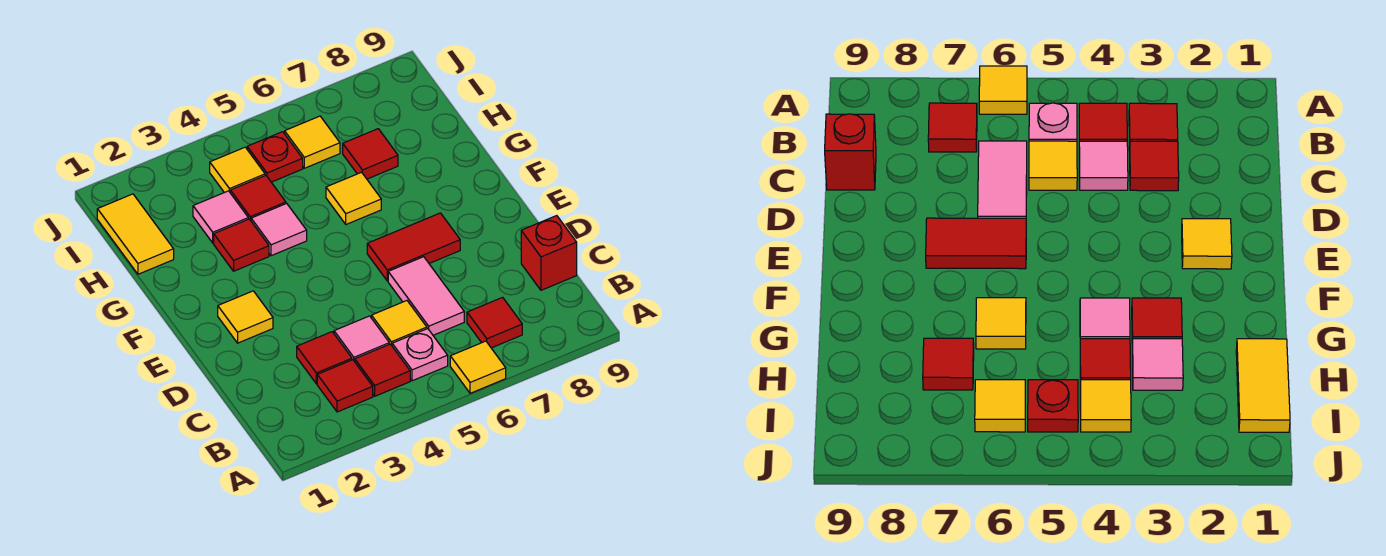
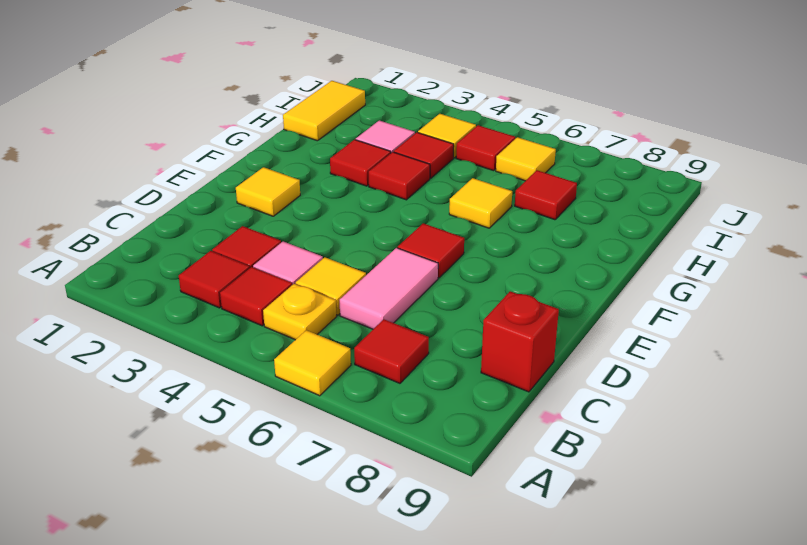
pink plate B5 level 1 -> yellow plate B5 level 1
red tile E6:E7 level 1 -> red tile E6 level 1
pink tile G4 level 1 -> red tile G4 level 1
red plate I5 level 1 -> red tile I5 level 1

